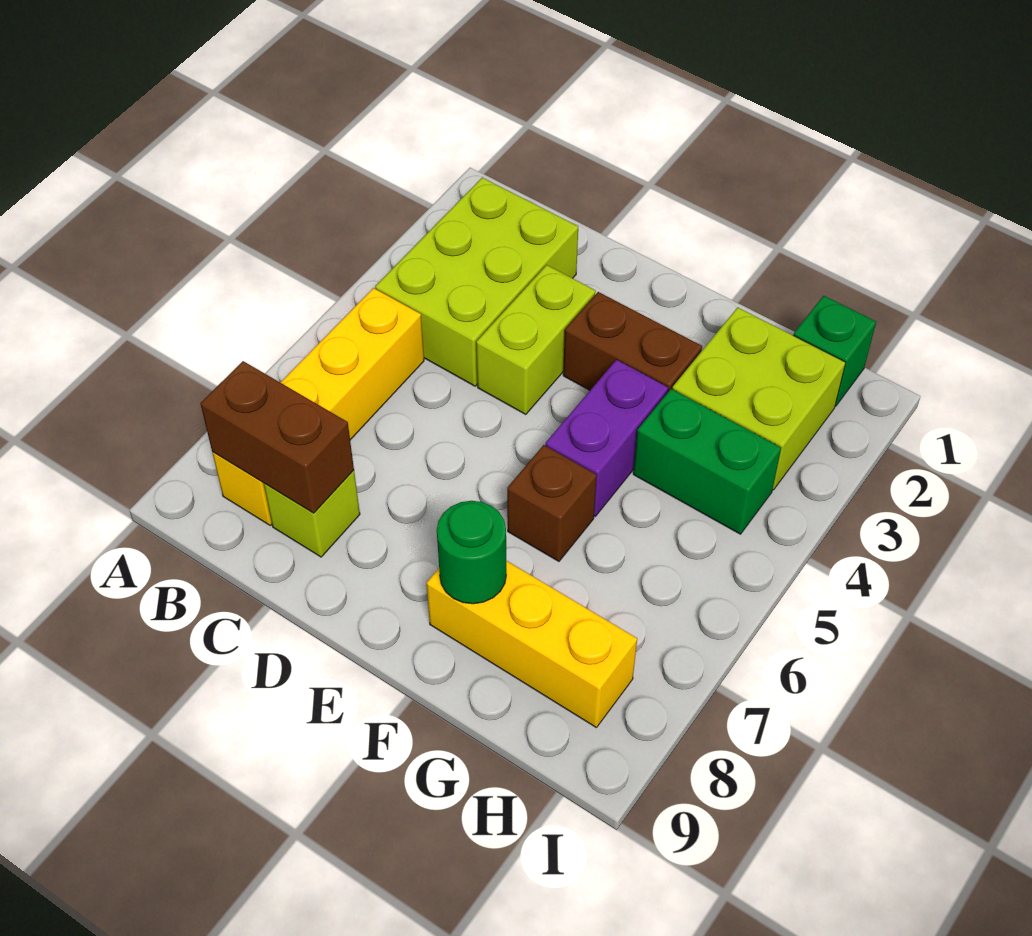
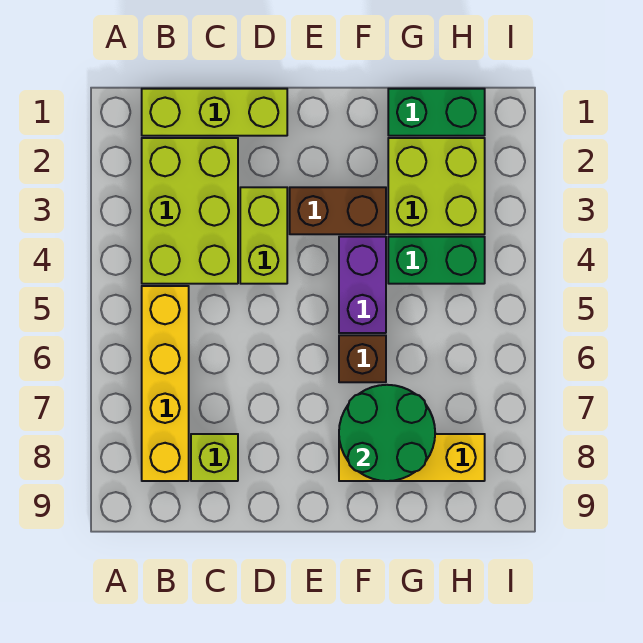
none -> lime brick B1:D1 level 1
brown brick B8:C8 level 2 -> none
green round brick F8 level 2 -> green round brick F7:G8 level 2
green brick H1 level 1 -> green brick G1:H1 level 1

